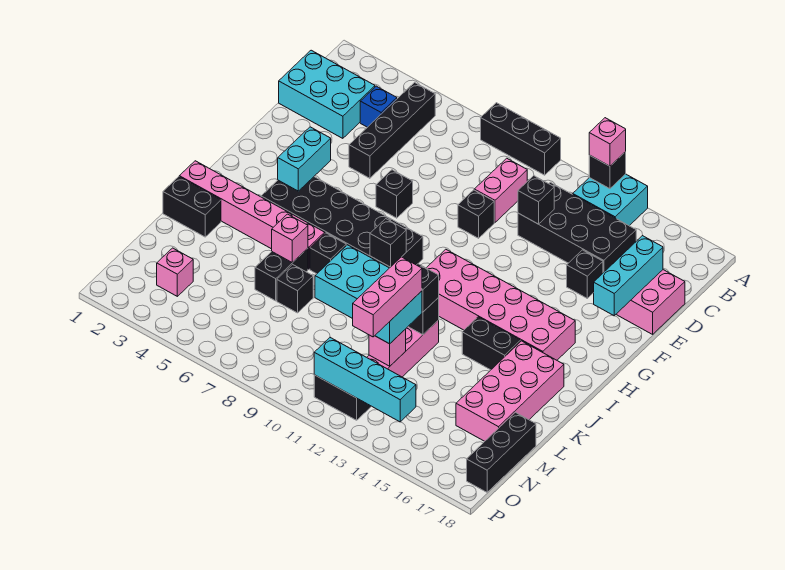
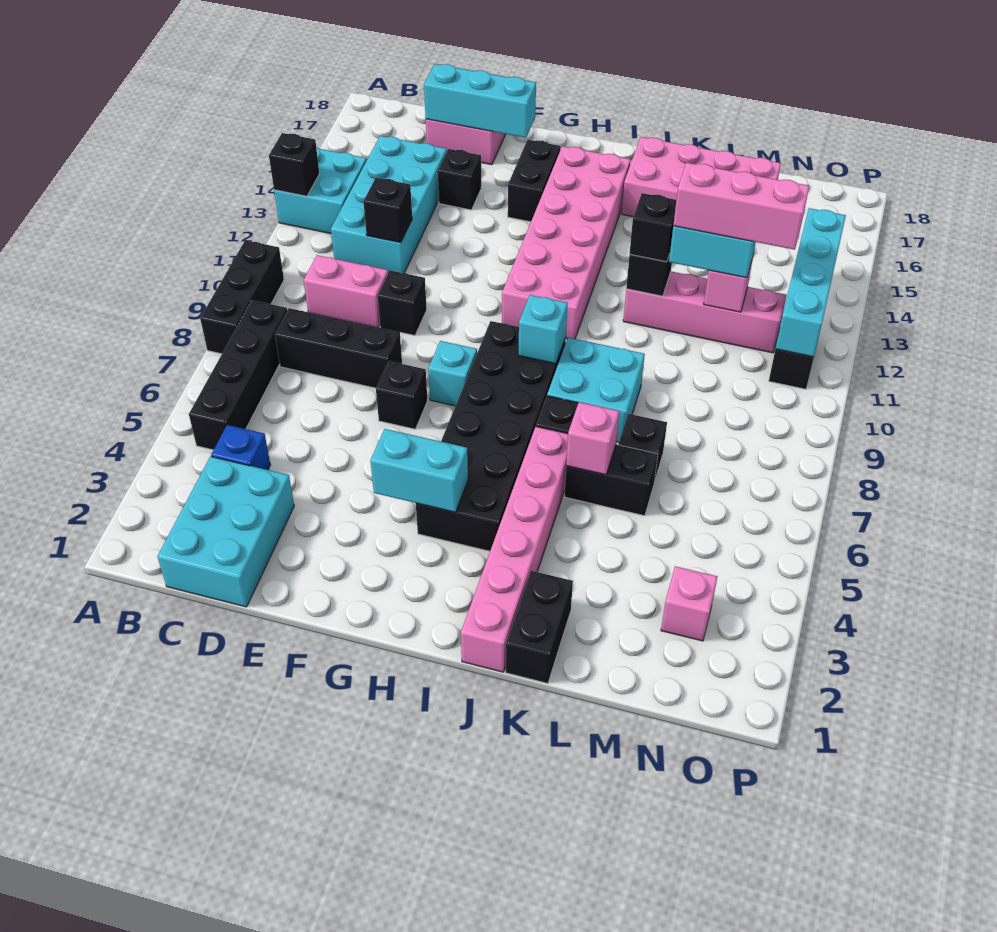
pink brick A13 level 3 -> none
black brick B5:E5 level 1 -> black brick B5:B8 level 1
black brick C12:D15 level 1 -> cyan brick C12:D15 level 1
none -> cyan brick G8 level 1
black brick I9 level 2 -> cyan brick I9 level 2
black brick J14:J15 level 1 -> black brick G15:G16 level 1
black brick M18:O18 level 1 -> black brick C8:E8 level 1

